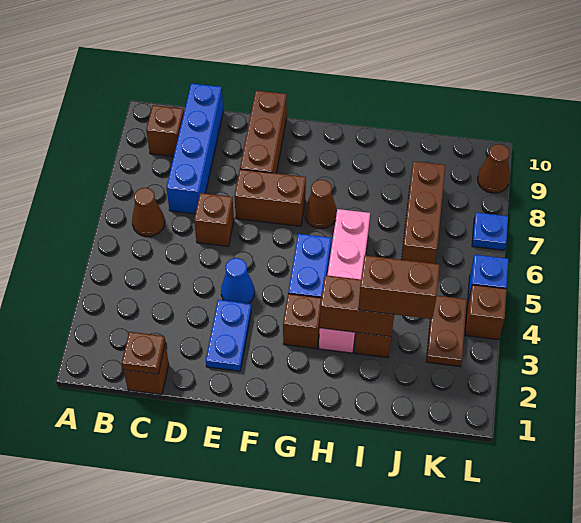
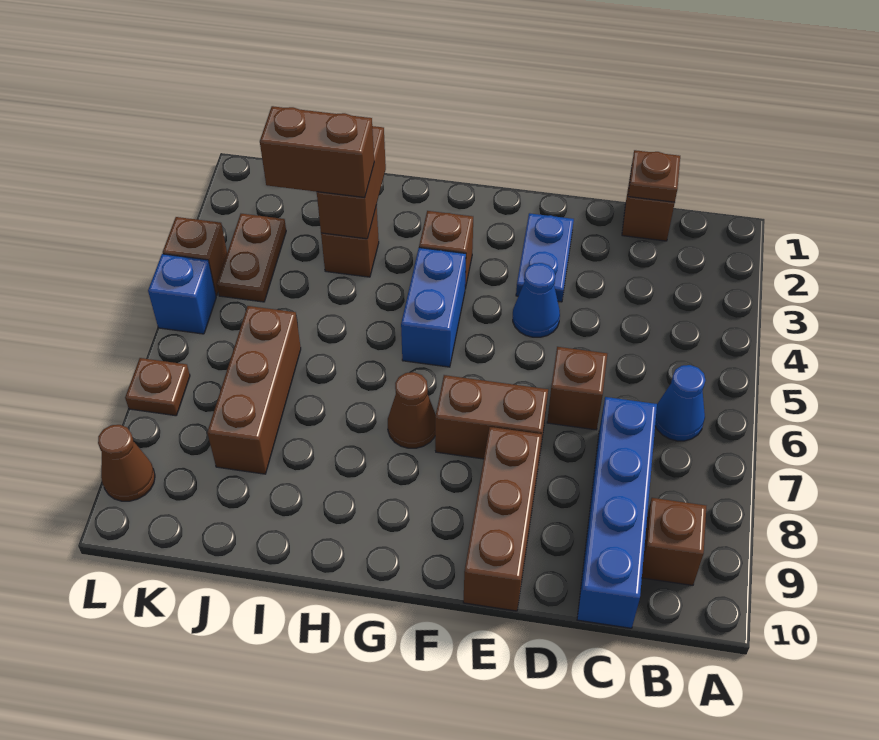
brown cone B6 level 1 -> blue cone B6 level 1
pink brick H3:H6 level 1 -> none
brown brick H3:I3 level 2 -> brown brick I2:I3 level 2
blue plate L7 level 1 -> brown plate L7 level 1

